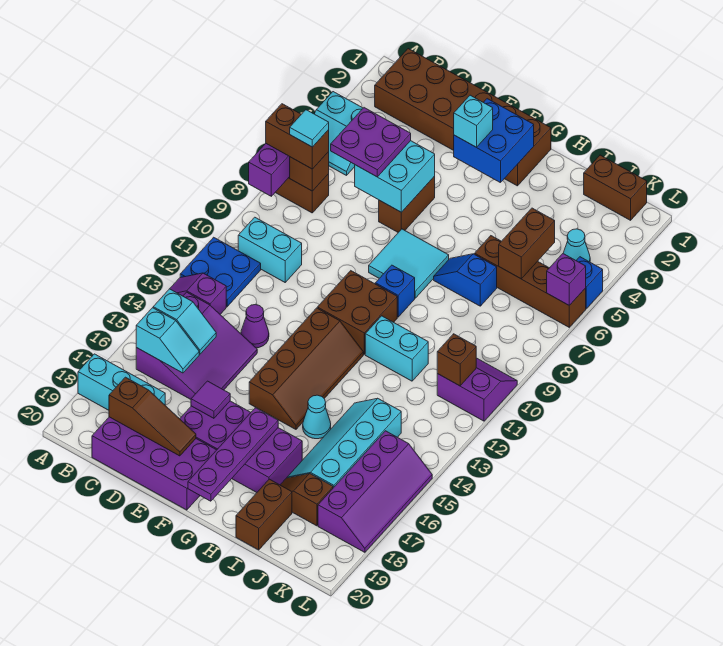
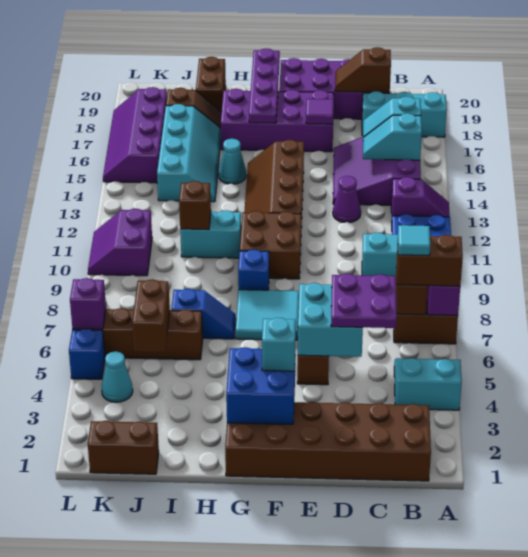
brown slope C19:E19 level 2 top C -> brown slope C19:D19 level 2 top C
purple slope K10:L11 level 1 top 11 -> purple slope K10:L11 level 1 top K
brown brick K11 level 2 -> brown brick I11 level 2

